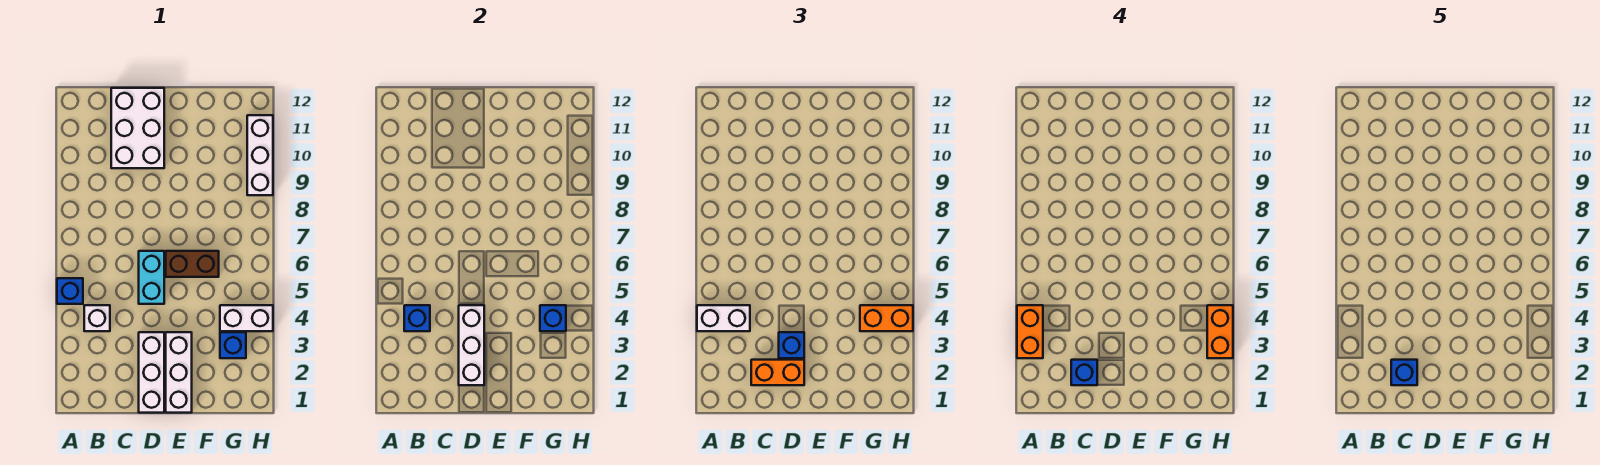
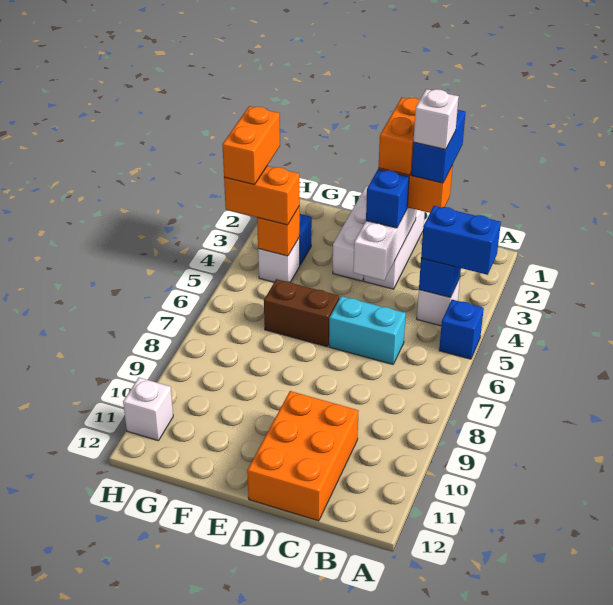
orange brick A3:A4 level 4 -> orange brick D1:D2 level 4
white brick A4:B4 level 3 -> blue brick A4:B4 level 3
blue brick C2 level 4 -> blue brick C1:C2 level 4
blue brick C2 level 5 -> white brick C2 level 5
white brick C10:D12 level 1 -> orange brick C10:D12 level 1
cyan brick D5:D6 level 1 -> cyan brick C6:D6 level 1
white brick G4:H4 level 1 -> white brick G4 level 1
blue brick G4 level 2 -> orange brick G4 level 2
white brick H9:H11 level 1 -> white brick H11 level 1

